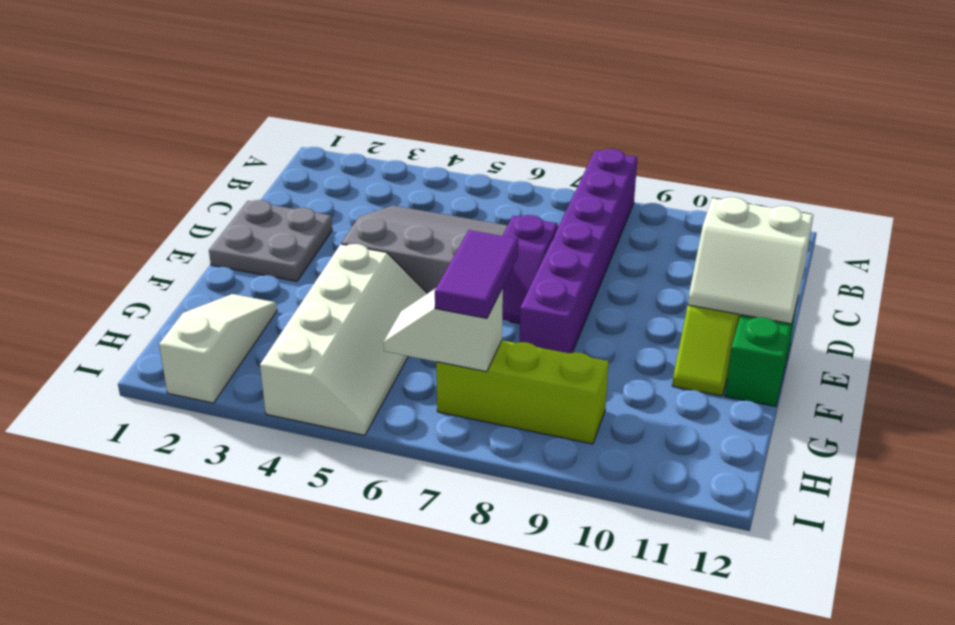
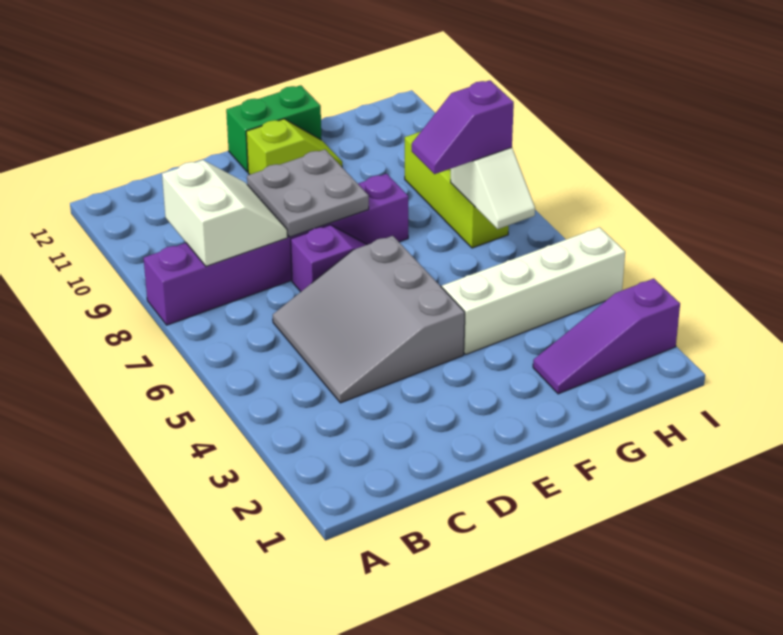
grey plate D1:E2 level 1 -> grey plate D8:E9 level 2
white slope D11:E12 level 2 top D -> white slope B8:C9 level 2 top B
white slope G2:I2 level 1 top I -> purple slope G2:I2 level 1 top I
purple tile G7:H7 level 3 -> purple slope G7:H7 level 3 top H

